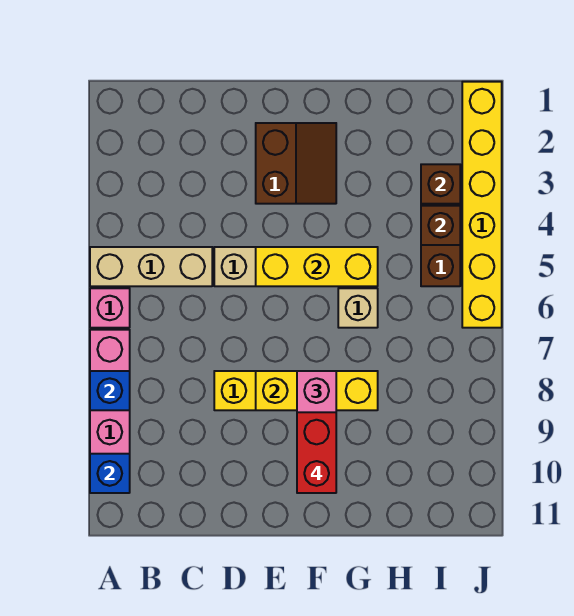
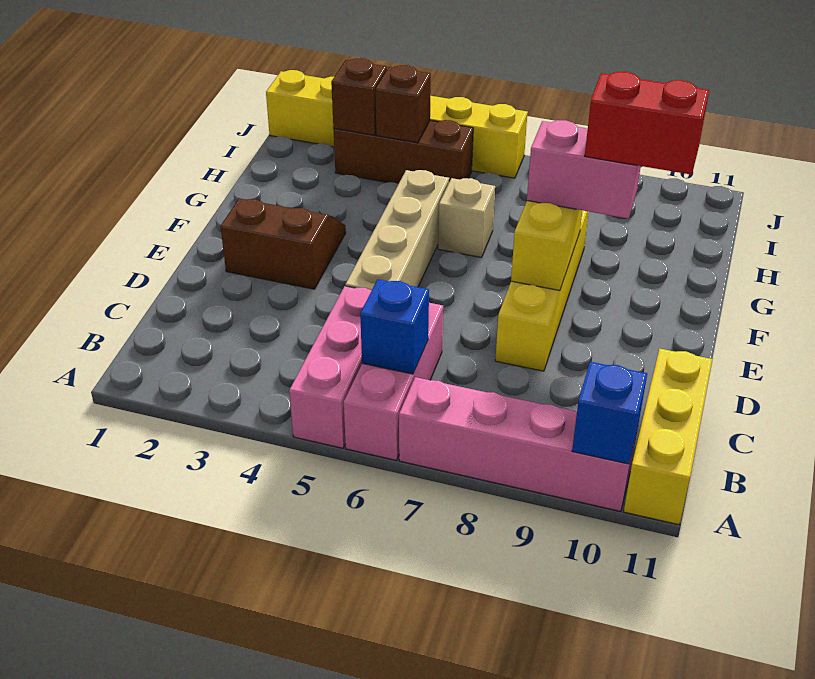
tan brick A5:C5 level 1 -> pink brick A5:C5 level 1
pink brick A6 level 1 -> pink brick A6:C6 level 1
blue brick A8 level 2 -> blue brick B6 level 2
yellow brick E5:G5 level 2 -> yellow brick A11:C11 level 1

